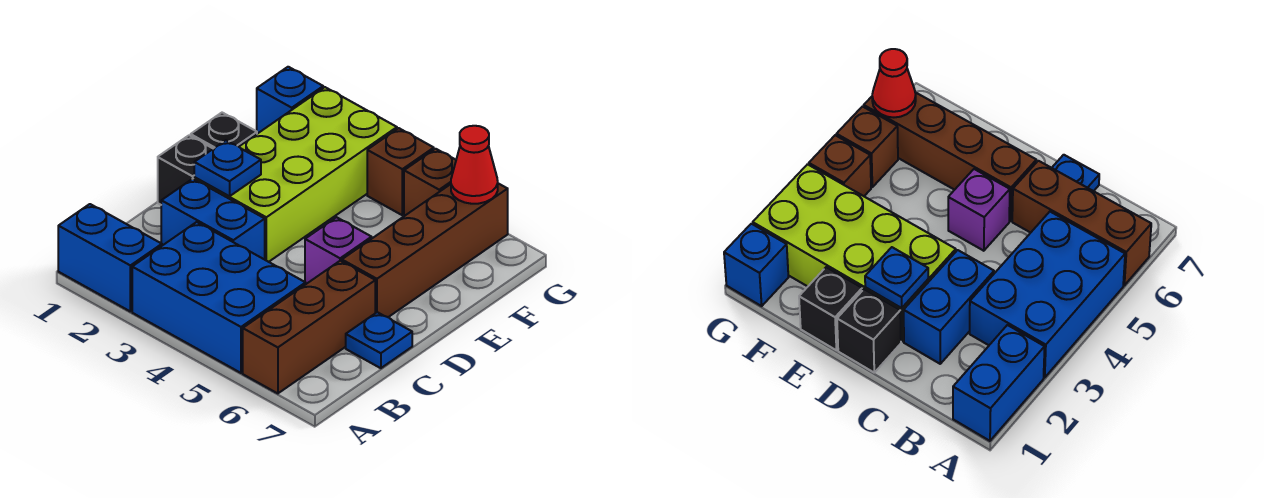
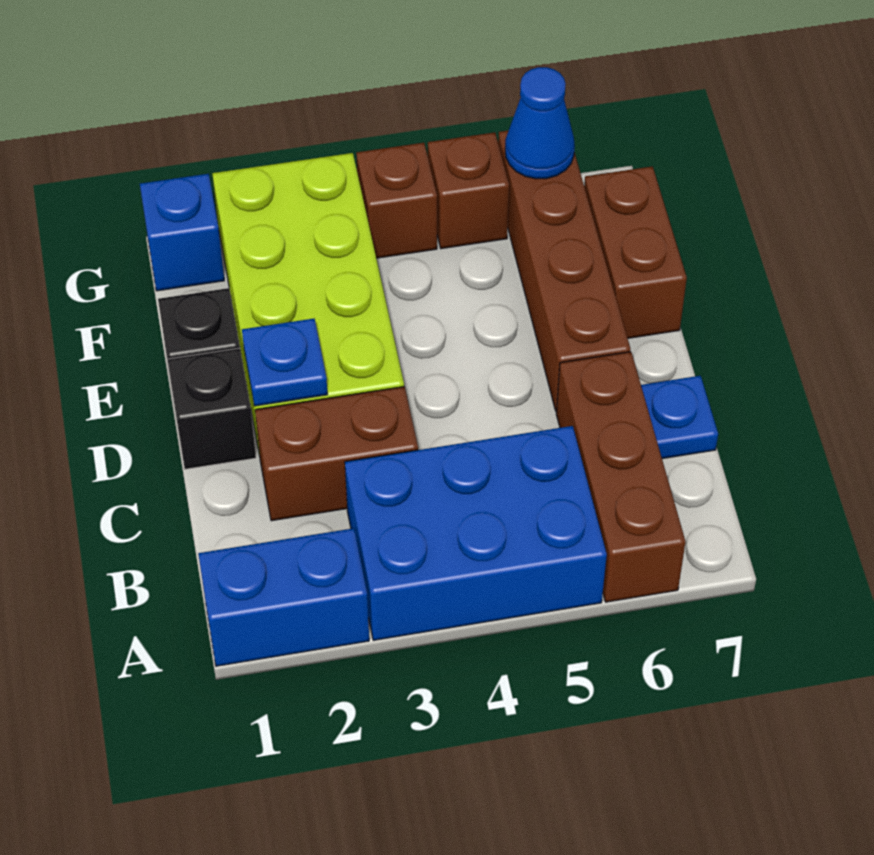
blue brick C2:C3 level 1 -> brown brick C2:C3 level 1
purple brick D5 level 1 -> none
none -> brown brick E7:F7 level 1
red cone G6 level 2 -> blue cone G6 level 2

